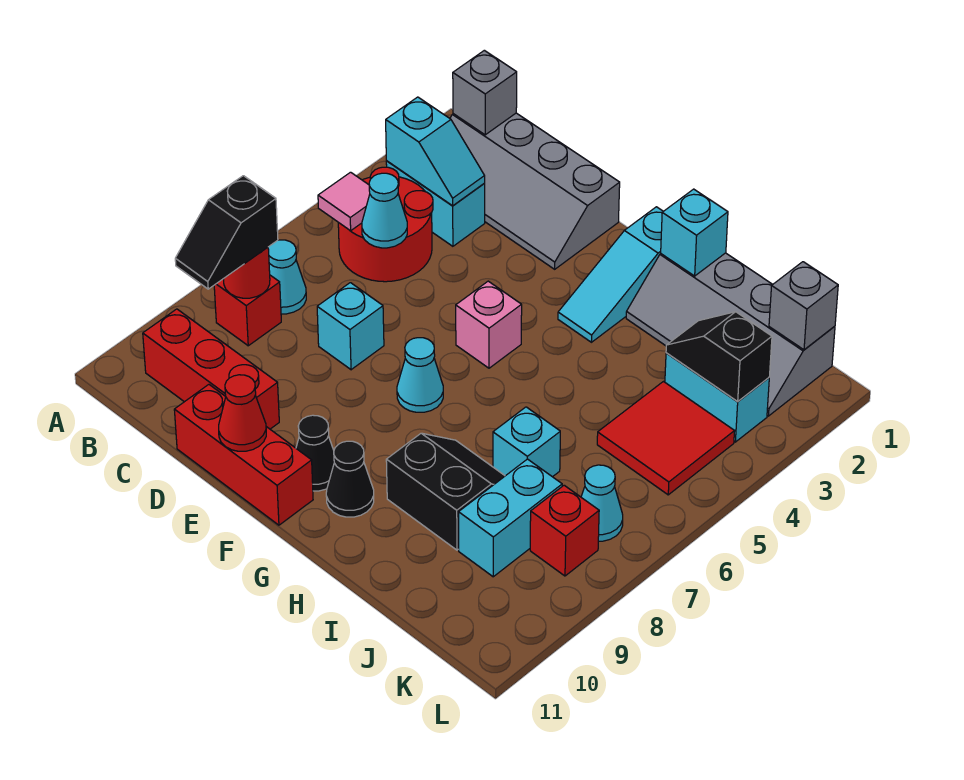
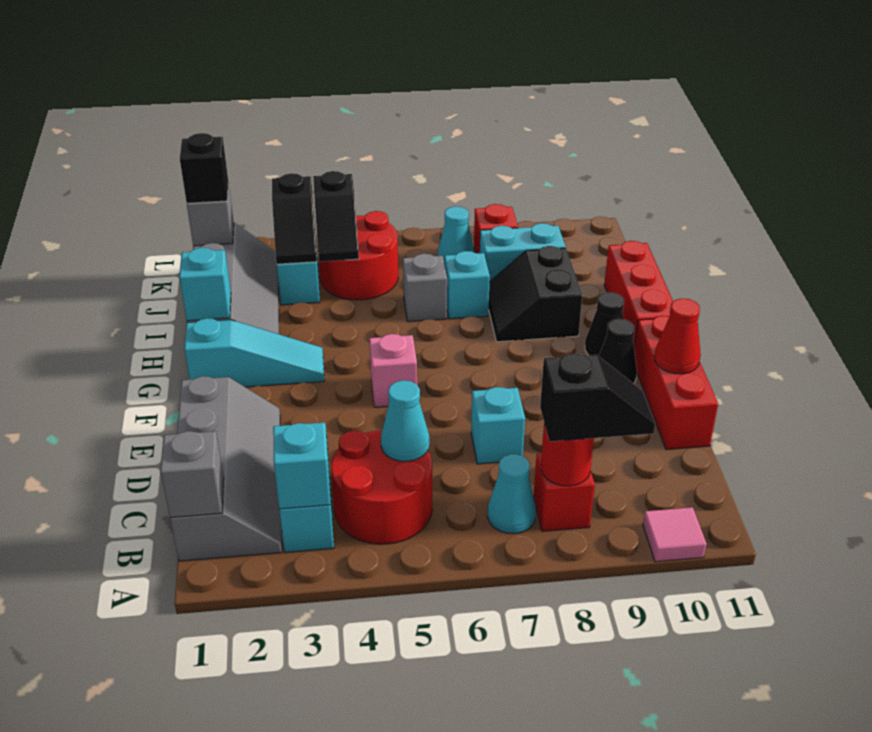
pink tile B5 level 2 -> pink tile A10 level 1
red brick B10:D10 level 1 -> red brick G11:I11 level 1
cyan cone F7 level 1 -> none
none -> grey brick I6 level 1
red tile J4:K5 level 1 -> red round brick J4:K5 level 1
none -> black slope J4:K4 level 2 top K
none -> black brick K1 level 3

